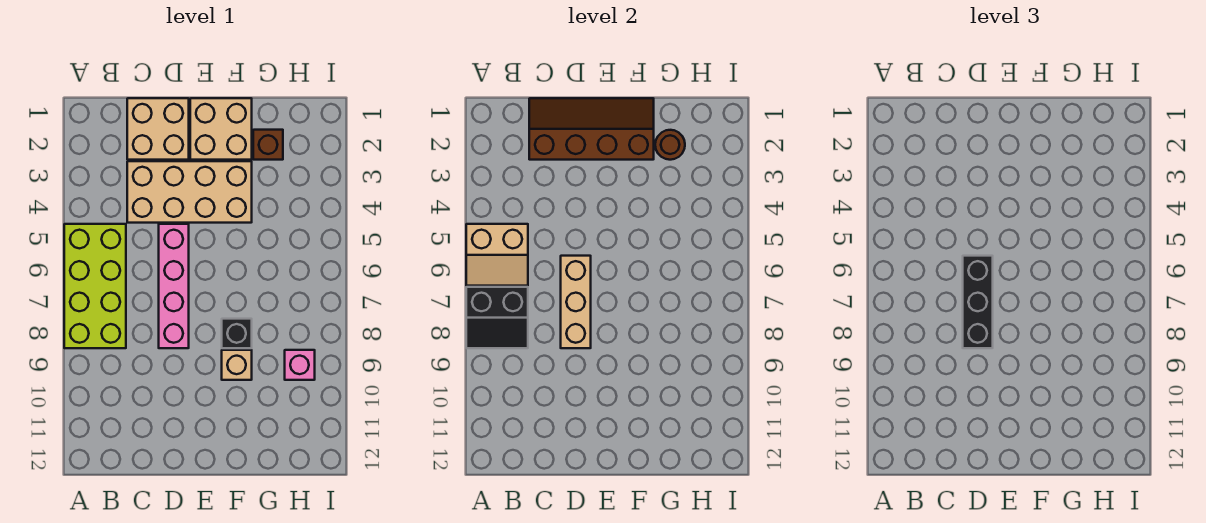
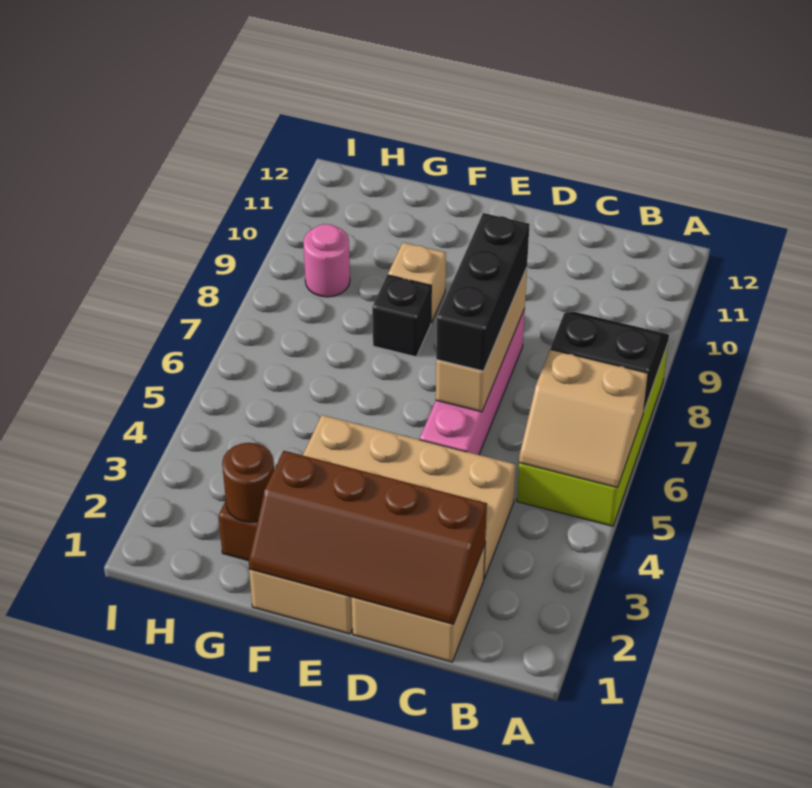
tan slope A5:B6 level 2 top 5 -> tan slope A5:B6 level 2 top 6
pink brick H9 level 1 -> pink round brick H9 level 1

